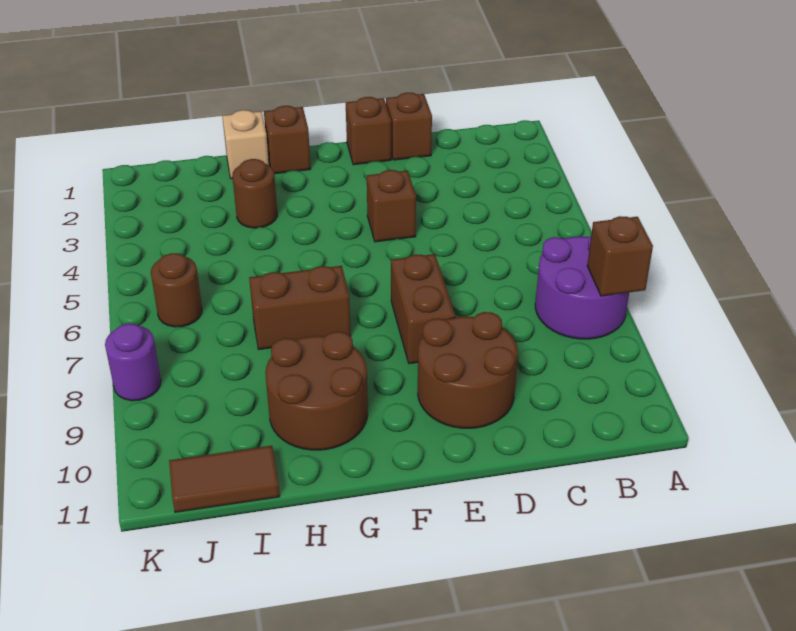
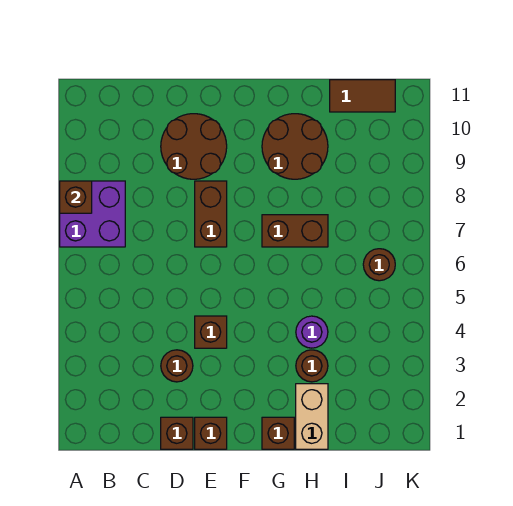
purple round brick A7:B8 level 1 -> purple brick A7:B8 level 1
none -> brown round brick D3 level 1
tan brick H1 level 1 -> tan brick H1:H2 level 1
purple round brick K8 level 1 -> purple round brick H4 level 1

